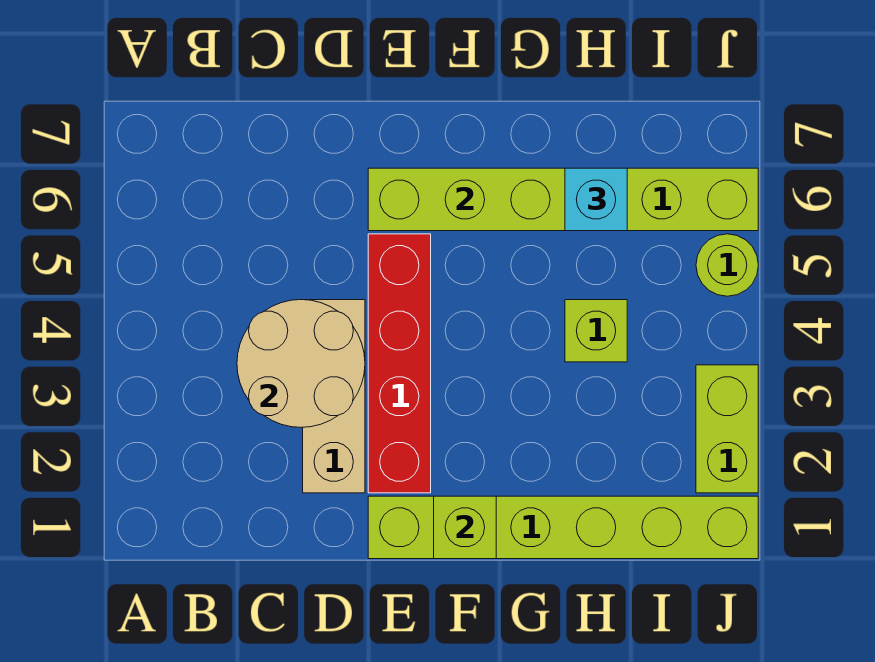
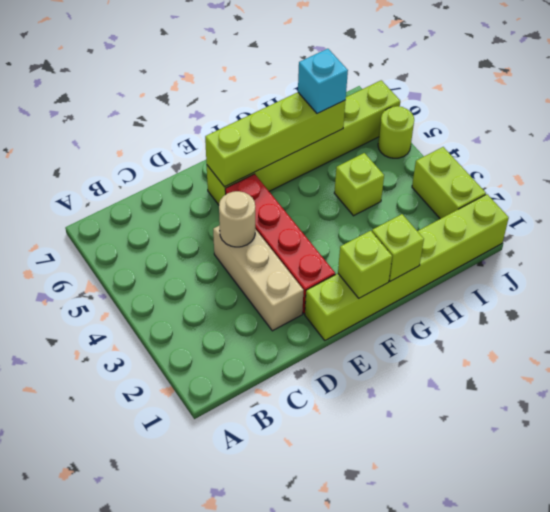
tan round brick C3:D4 level 2 -> tan round brick D4 level 2
none -> lime brick G1 level 2

